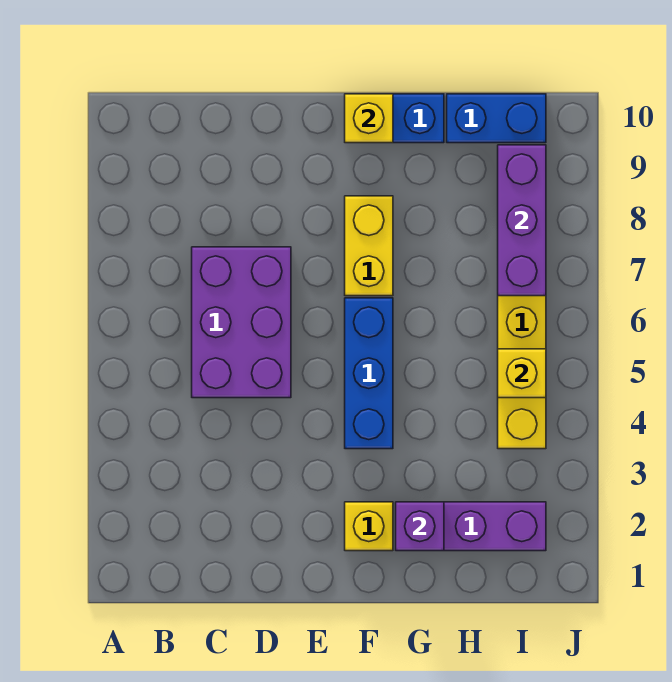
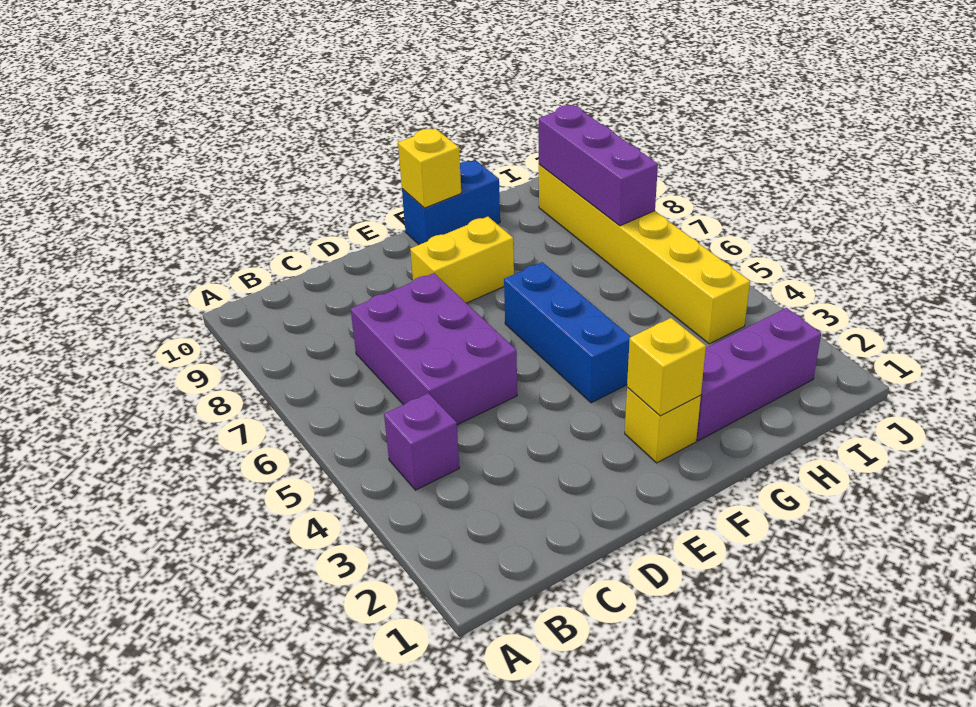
yellow brick F7:F8 level 1 -> yellow brick E8:F8 level 1
purple brick G2 level 2 -> purple brick B4 level 1
blue brick H10:I10 level 1 -> none
yellow brick I5 level 2 -> yellow brick F2 level 2

